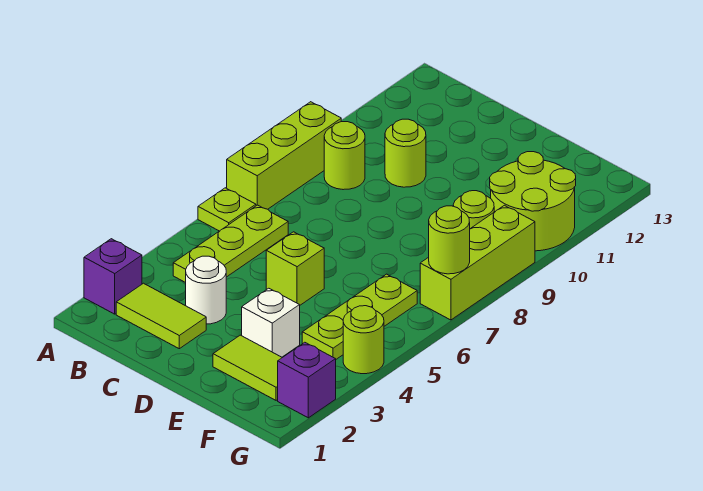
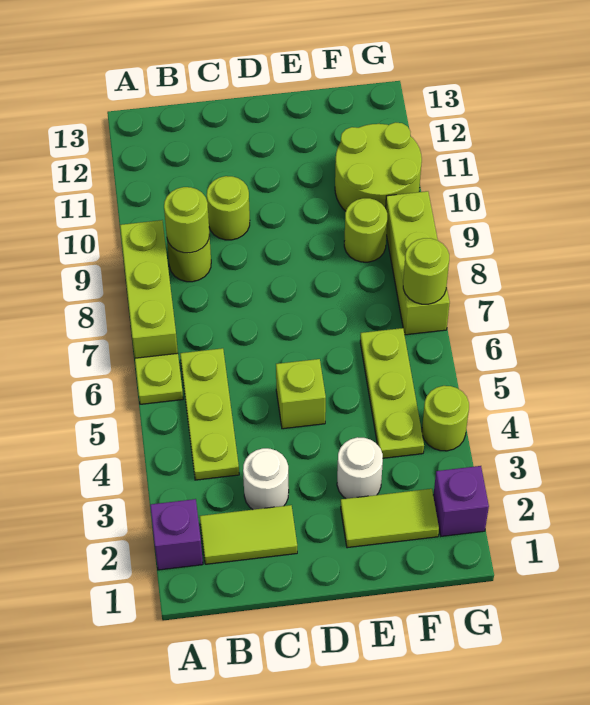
none -> lime round brick B9 level 2
white brick E3 level 1 -> white round brick E3 level 1

